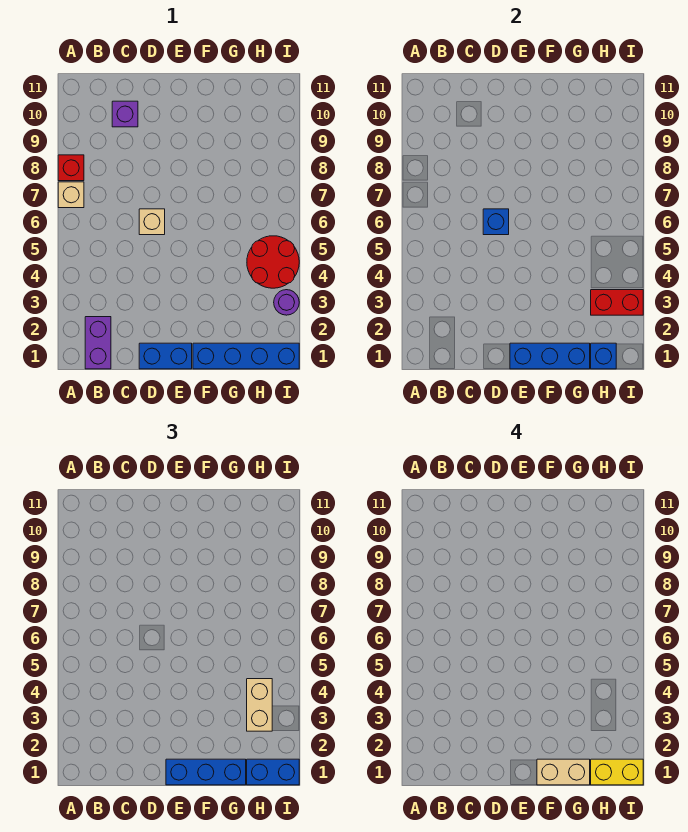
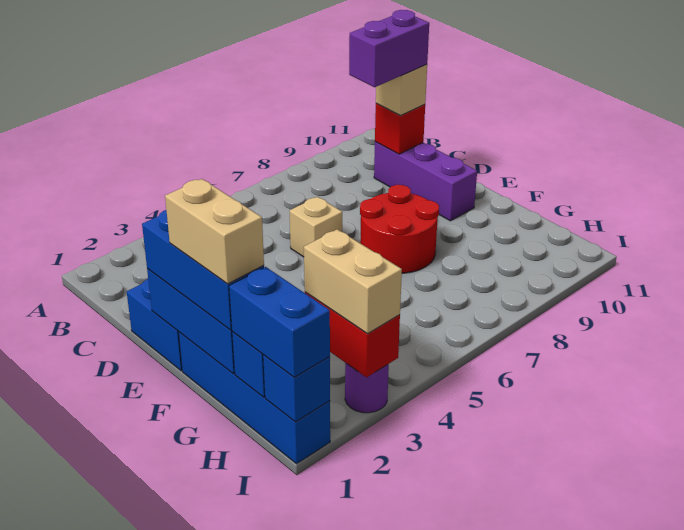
tan brick A7 level 1 -> tan brick C10 level 3
red brick A8 level 1 -> red brick C10 level 2
purple brick B1:B2 level 1 -> purple brick C9:C10 level 4
purple brick C10 level 1 -> purple brick C10:E10 level 1
blue brick D6 level 2 -> blue brick I1 level 2
yellow brick H1:I1 level 4 -> none
tan brick H3:H4 level 3 -> tan brick H3:I3 level 3
red round brick H4:I5 level 1 -> red round brick E7:F8 level 1

